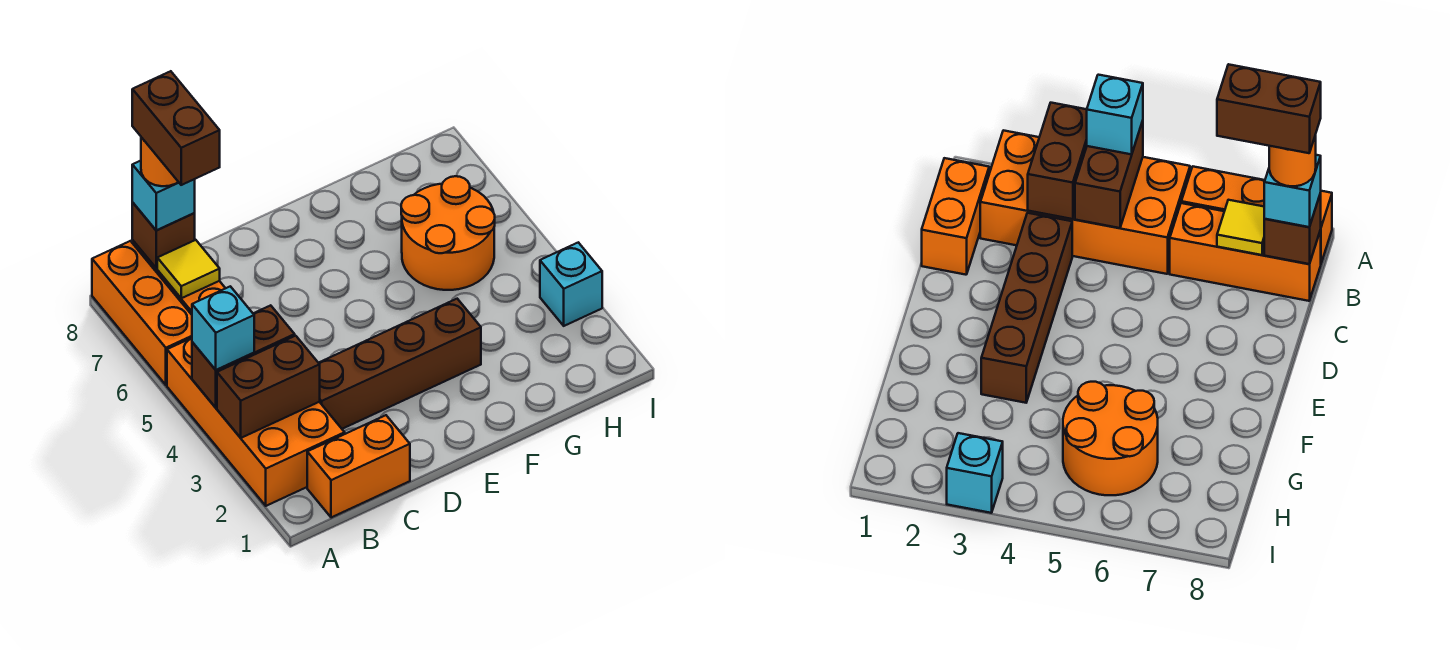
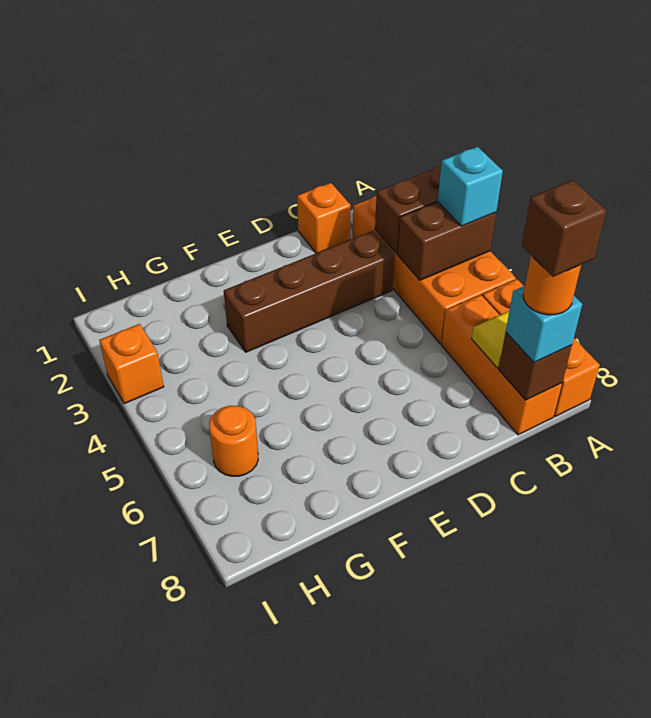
orange brick B1:C1 level 1 -> orange brick C1 level 1
brown brick B7:B8 level 5 -> brown brick B8 level 5
orange round brick G5:H6 level 1 -> orange round brick H6 level 1
cyan brick I3 level 1 -> orange brick I3 level 1

